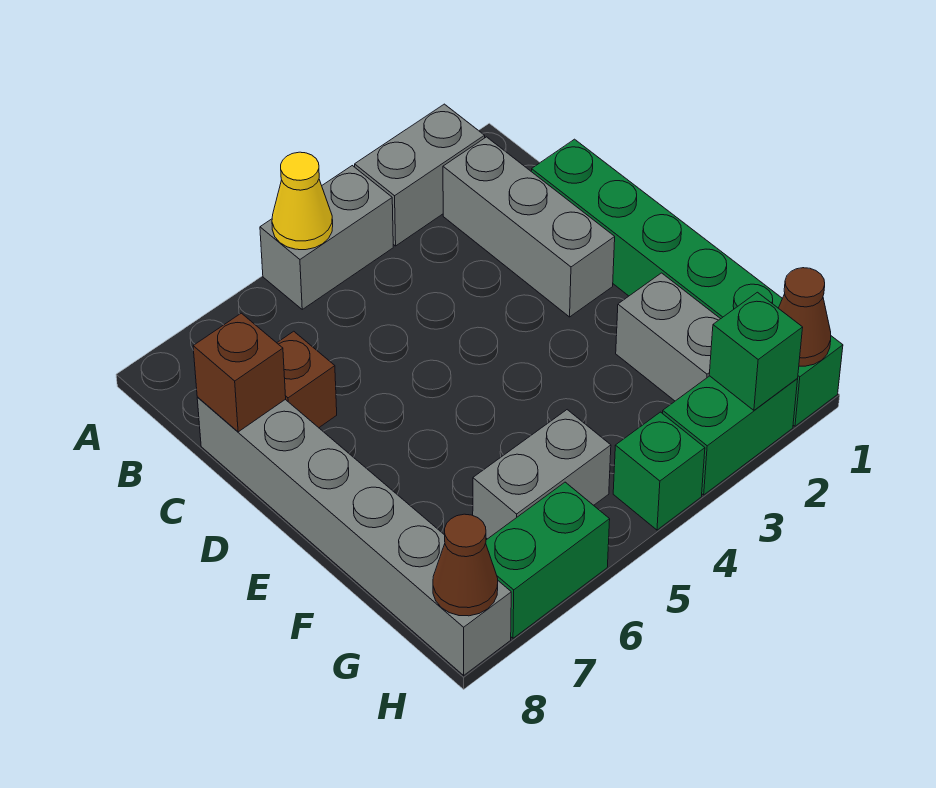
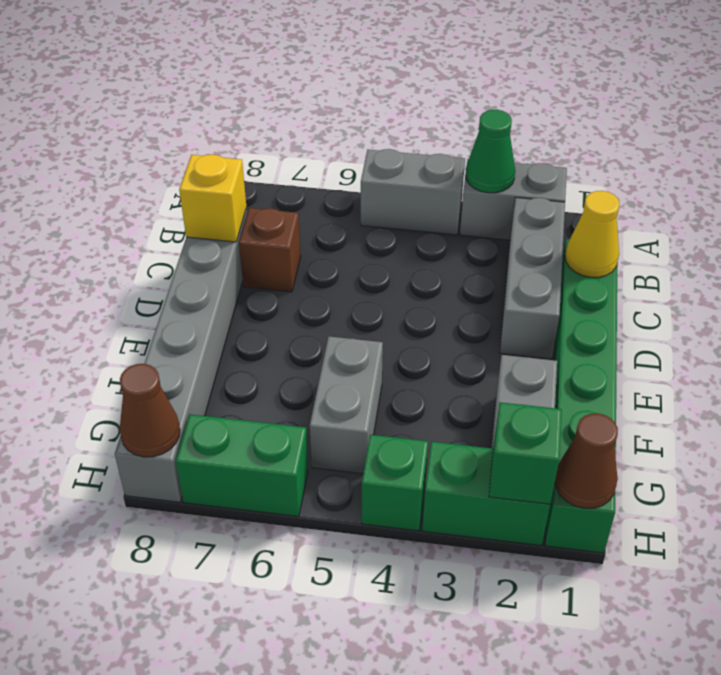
none -> green cone A3 level 2
yellow cone A5 level 2 -> yellow cone C1 level 2
brown brick C8 level 2 -> yellow brick C8 level 2
grey brick G5:G6 level 1 -> grey brick F5:G5 level 1

